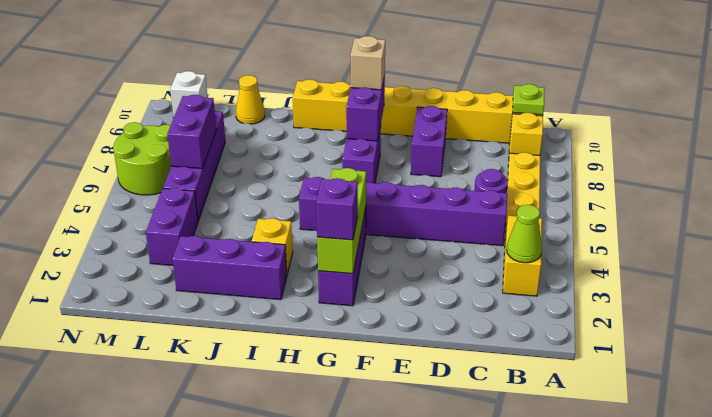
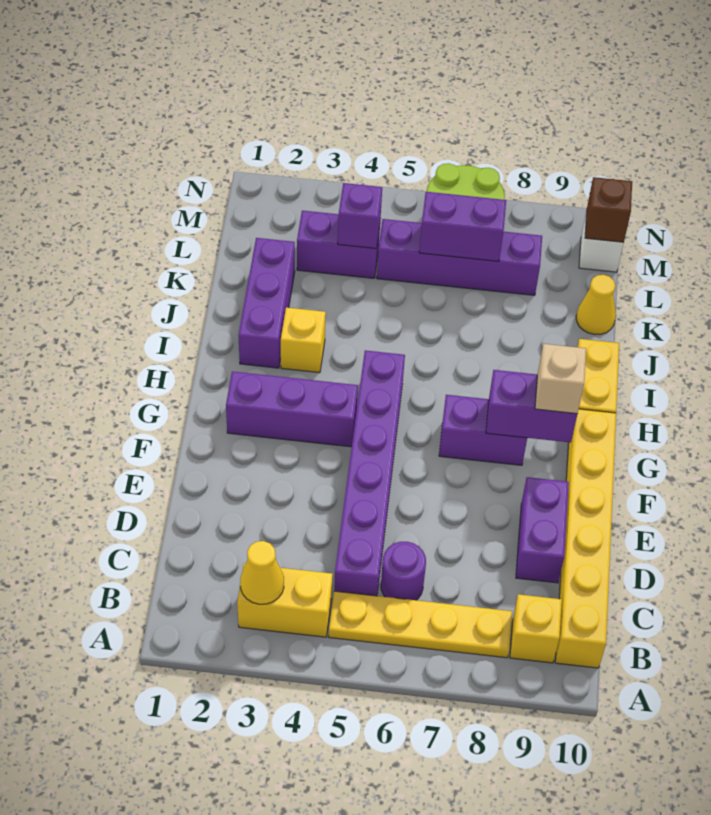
lime cone B3 level 2 -> yellow cone B3 level 2
lime plate B10 level 2 -> none
purple brick E8:E9 level 1 -> purple brick D9:E9 level 1
lime brick G2:G4 level 2 -> none
purple brick G2 level 3 -> purple brick L4 level 2
none -> brown brick M10 level 2

